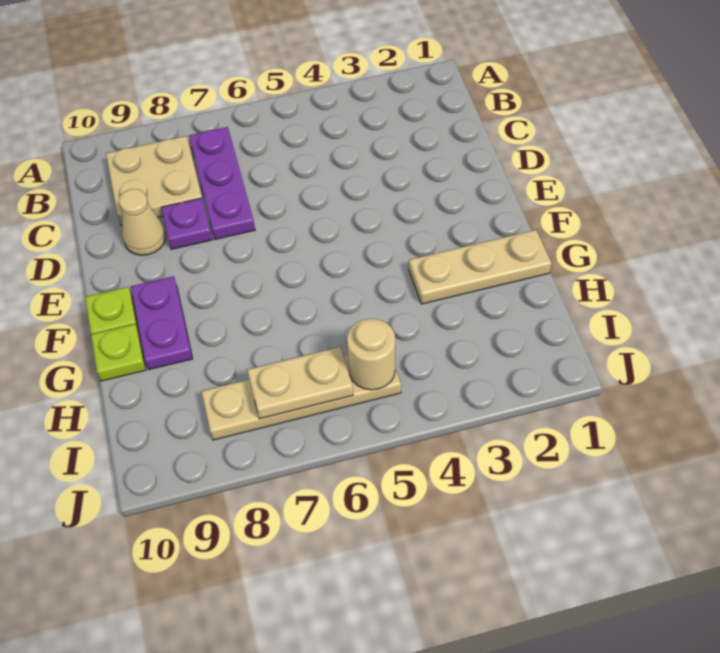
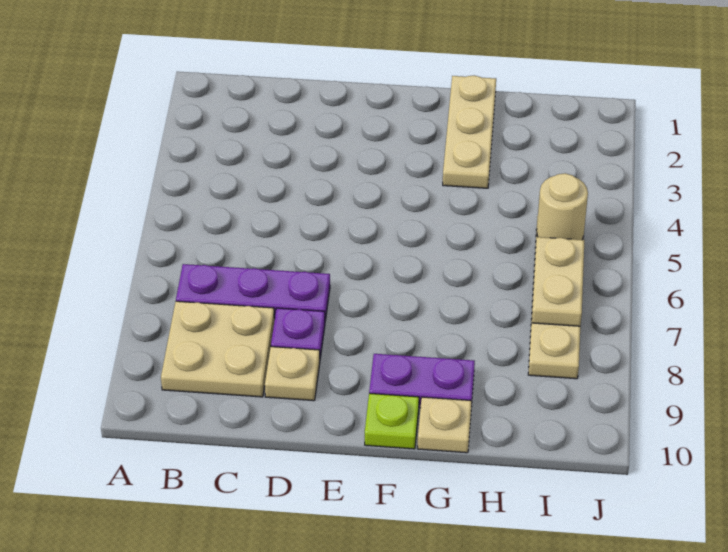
tan cone D9 level 1 -> tan plate D9 level 1
lime plate G10 level 1 -> tan plate G10 level 1

